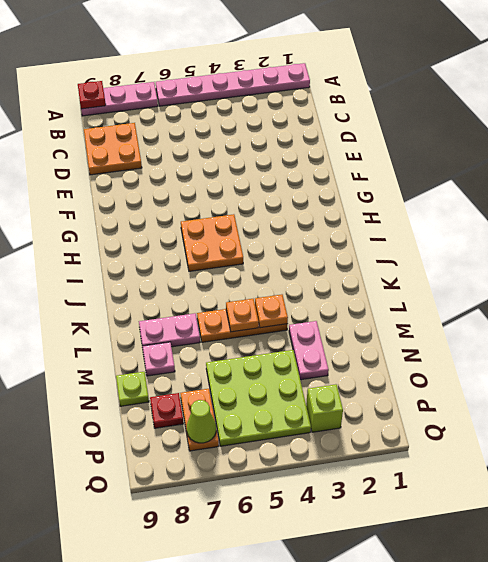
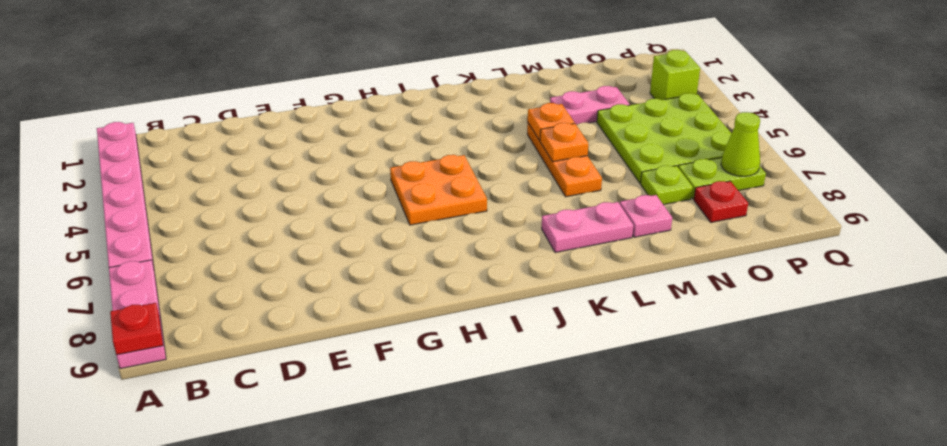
orange plate C8:D9 level 1 -> none
pink plate L7:L8 level 1 -> pink plate K8:L8 level 1
lime plate N9 level 1 -> lime plate N7 level 1
orange plate O7:P7 level 1 -> lime plate O7:P7 level 1

